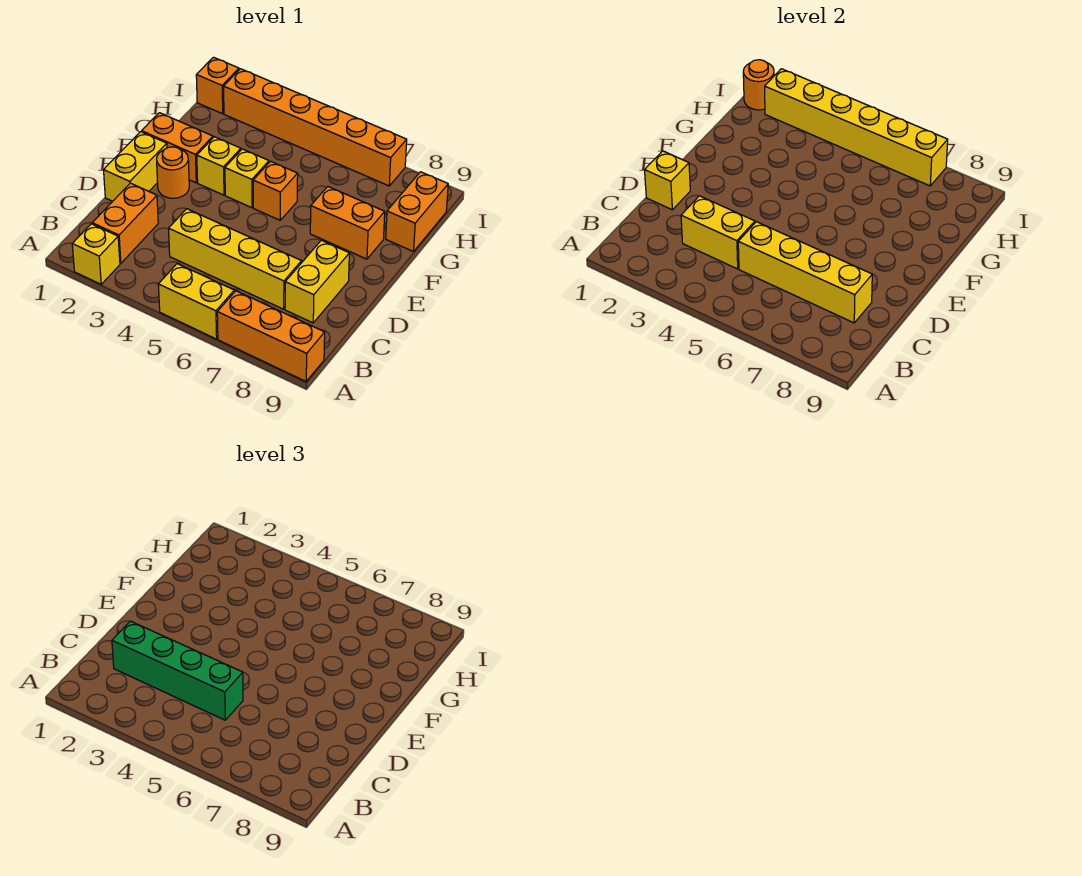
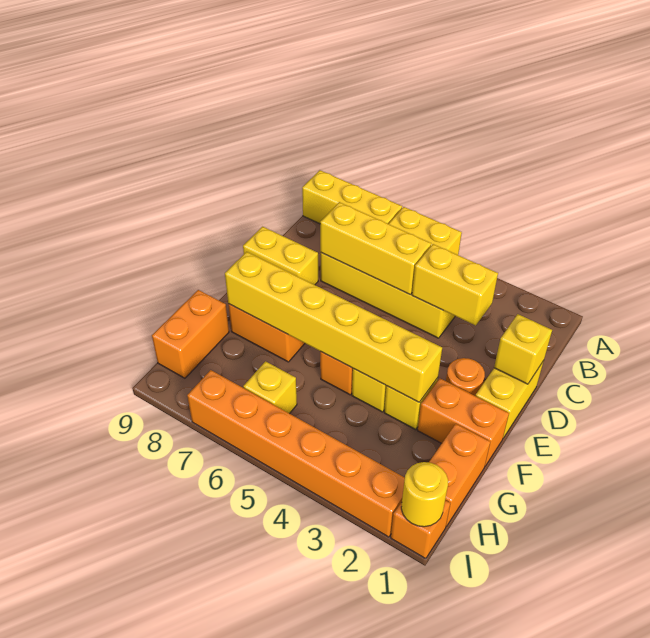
yellow brick A2 level 1 -> yellow brick H6 level 1
orange brick A7:A9 level 1 -> yellow brick A7:A9 level 1
orange brick B2:C2 level 1 -> orange brick G1:H1 level 1
green brick C2:C5 level 3 -> none
yellow brick C5:C8 level 2 -> yellow brick C5:C7 level 2
yellow brick C8:D8 level 1 -> yellow brick D8:D9 level 1
orange round brick I1 level 2 -> yellow round brick I1 level 2
yellow brick I2:I7 level 2 -> yellow brick F3:F8 level 2

